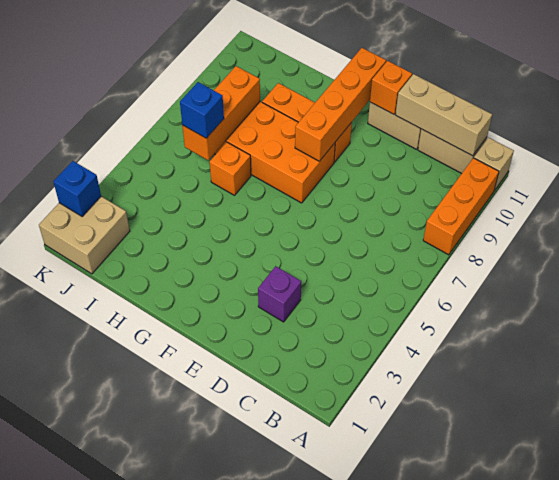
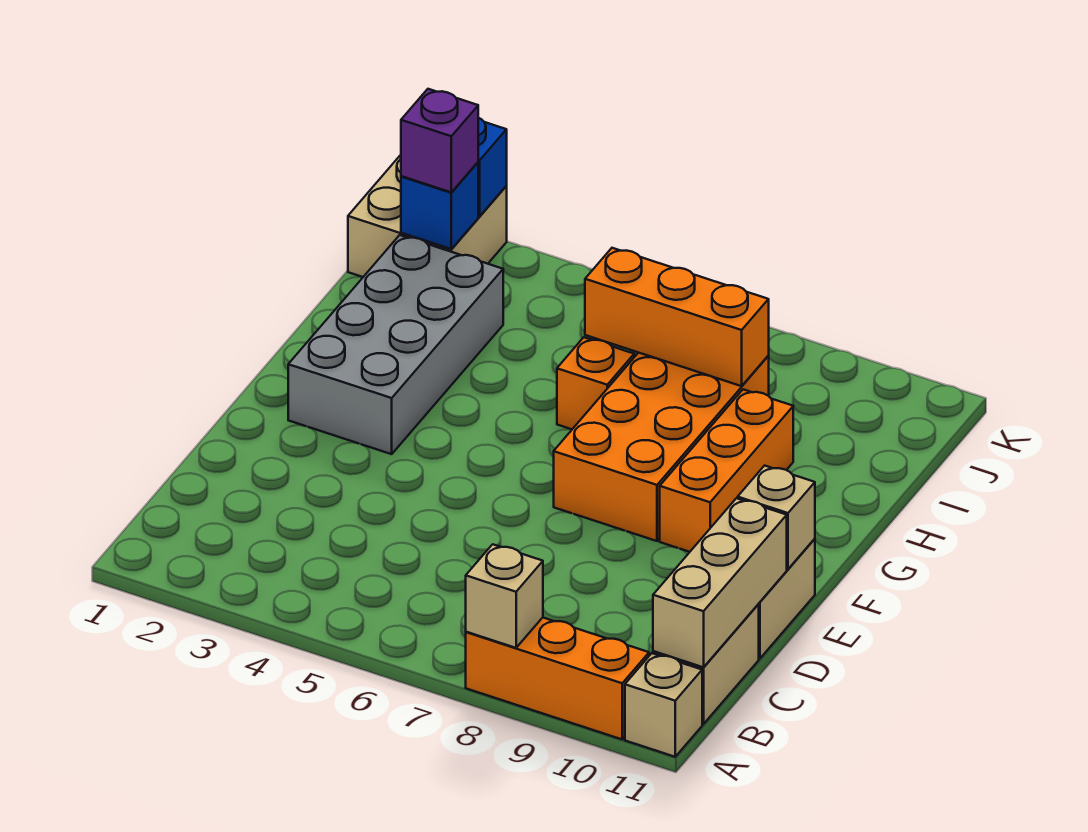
none -> tan brick A8 level 2
purple brick D3 level 1 -> purple brick J2 level 3
orange brick E11 level 2 -> tan brick E11 level 2
none -> grey brick F2:I3 level 1
orange brick F8:F11 level 2 -> none
blue brick I6 level 3 -> blue brick J2 level 2

